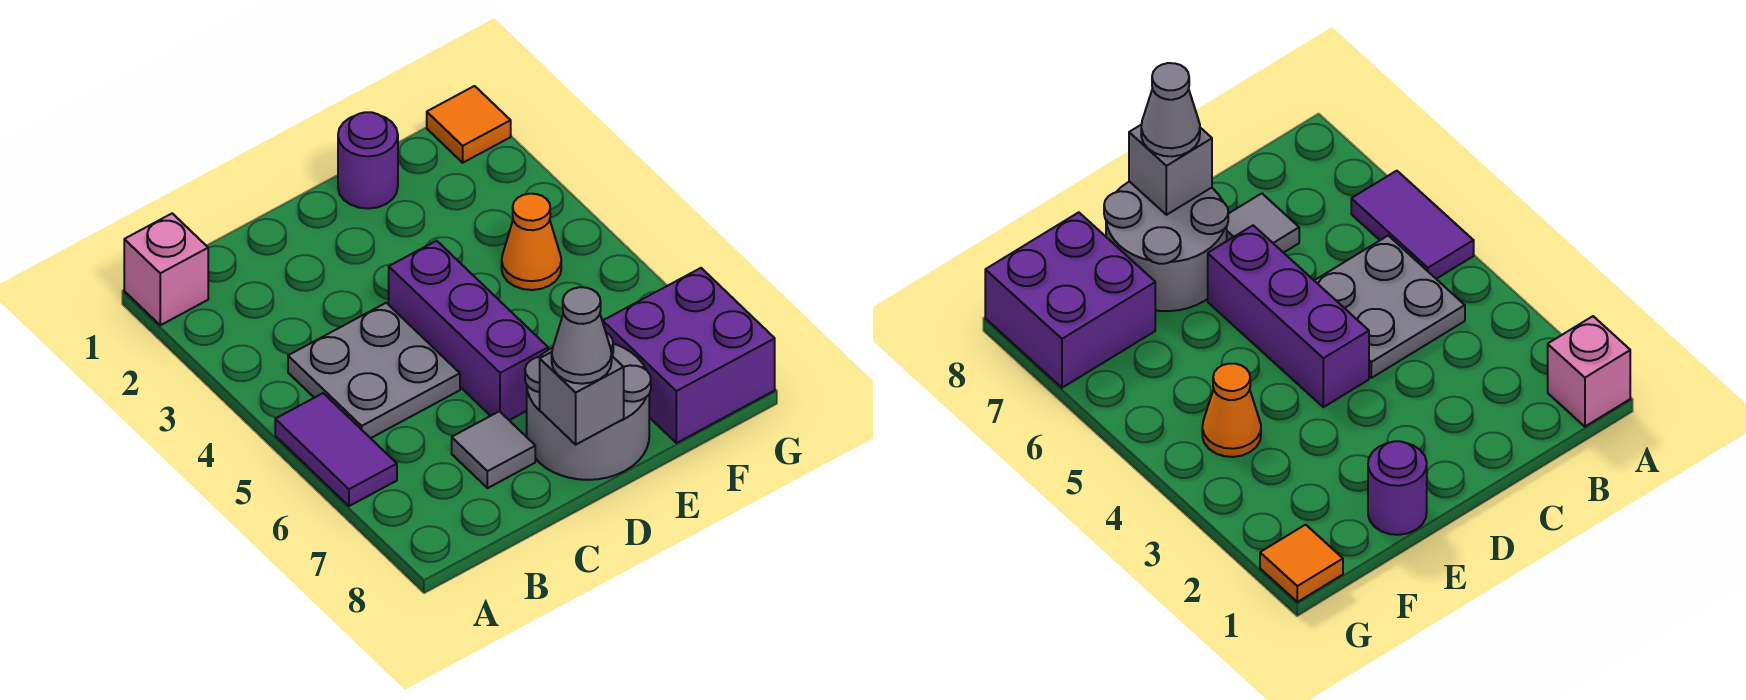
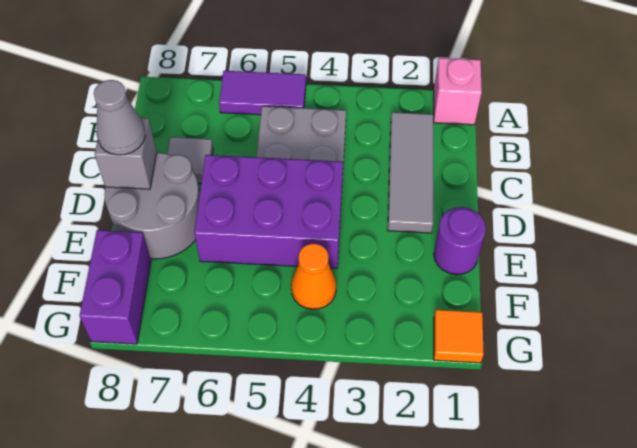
none -> grey tile B2:D2 level 1
purple brick D4:D6 level 1 -> purple brick D4:E6 level 1
purple brick F7:G8 level 1 -> purple brick F8:G8 level 1

